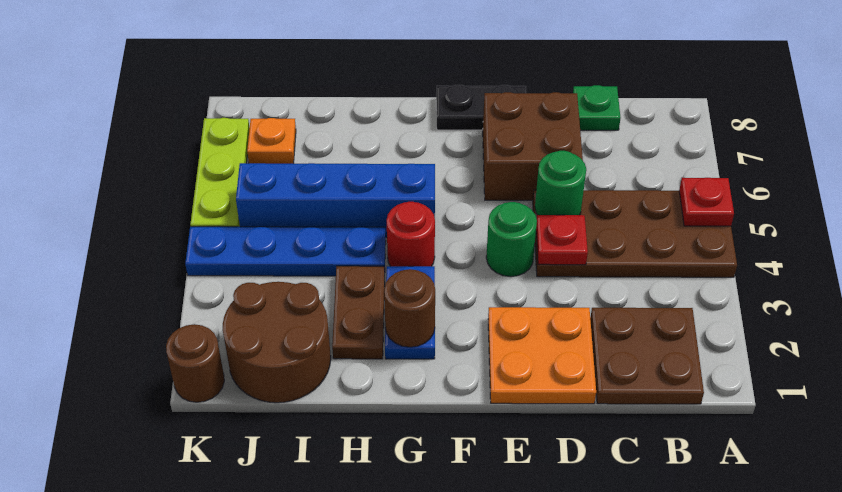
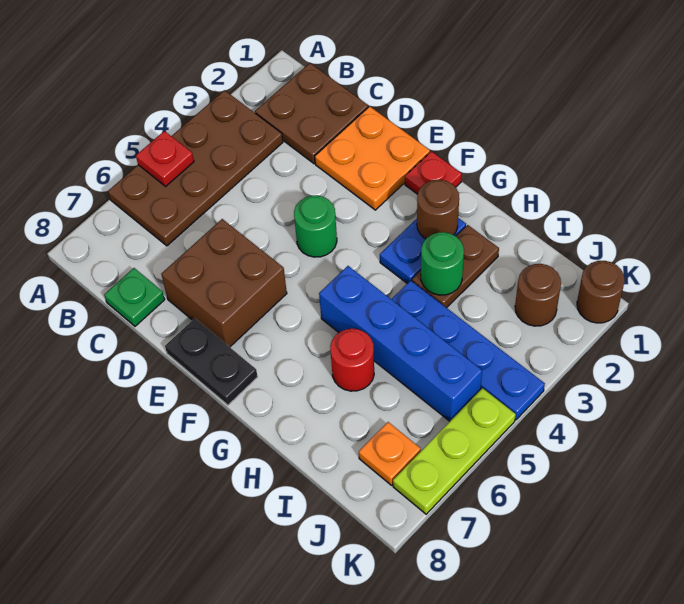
brown plate A4:D5 level 1 -> brown plate A3:B6 level 1
red plate D4 level 2 -> red plate F1 level 1
green round brick D5 level 2 -> green round brick H3 level 2
red round brick G4 level 1 -> red round brick H6 level 1
brown round brick I1:J2 level 1 -> brown round brick J2 level 1

